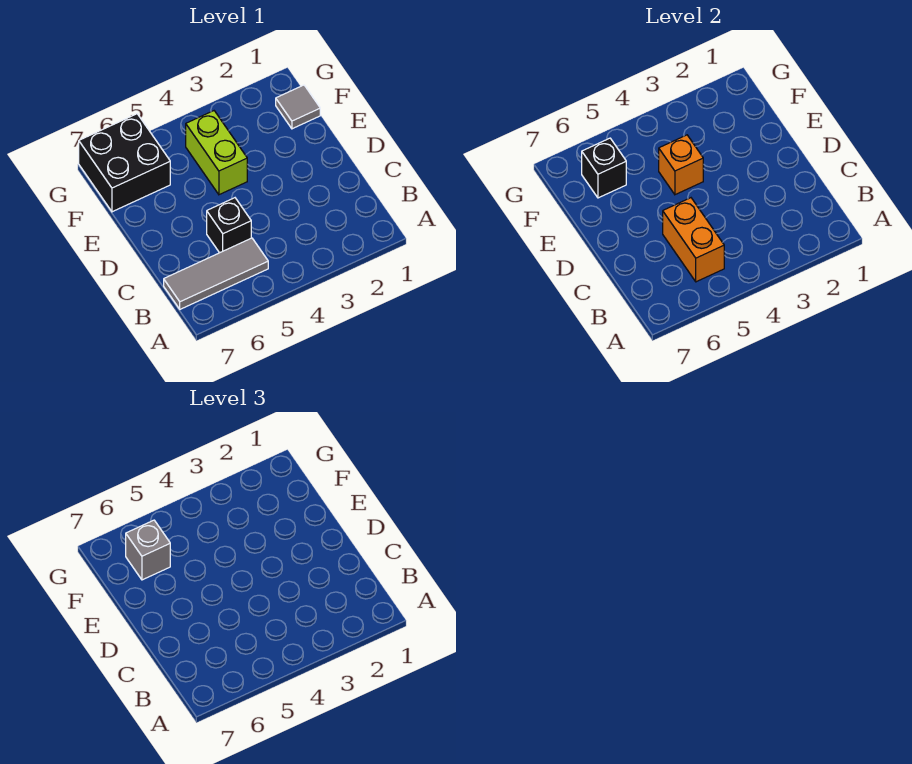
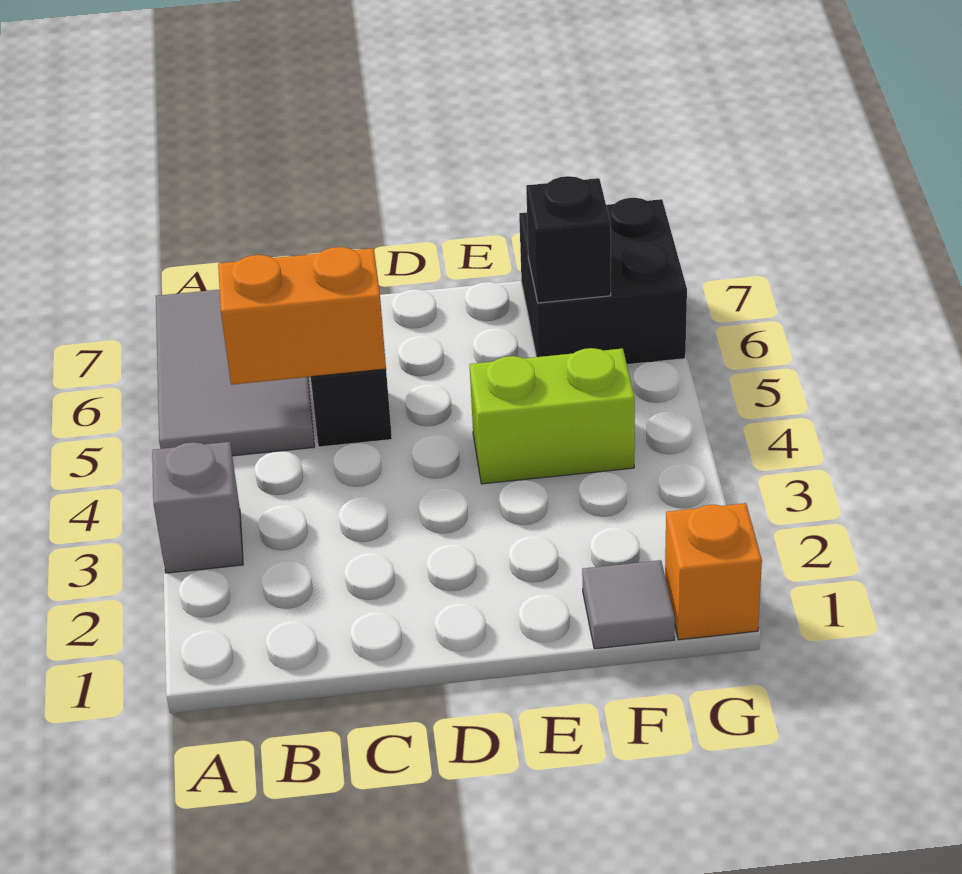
grey tile B5:B7 level 1 -> grey tile A5:B7 level 1
orange brick E4 level 2 -> orange brick G1 level 1
grey brick F6 level 3 -> grey brick A3 level 1

